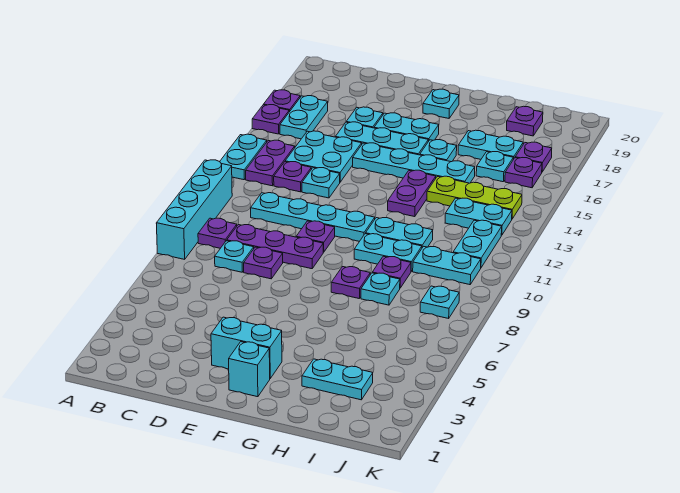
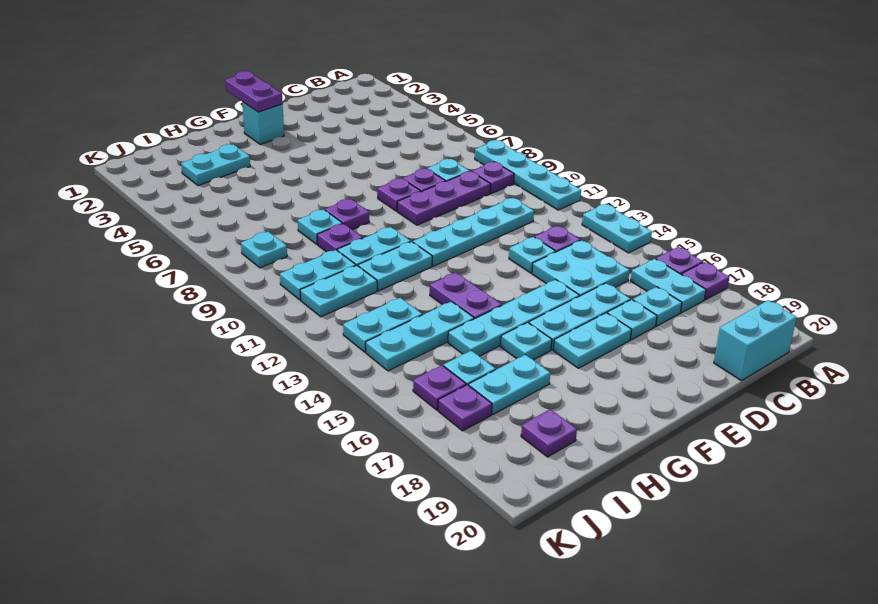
cyan brick A8:A11 level 1 -> cyan plate A8:A11 level 1
purple plate B13:B14 level 1 -> purple plate F1:F2 level 2
cyan brick E3:F3 level 1 -> cyan brick B20:C20 level 1
purple plate E10 level 1 -> purple plate E8 level 1
cyan plate F19 level 1 -> cyan plate C17 level 1
lime plate H14:J14 level 1 -> cyan plate H14:J14 level 1
cyan plate J11:J12 level 1 -> cyan plate I11:J11 level 1

